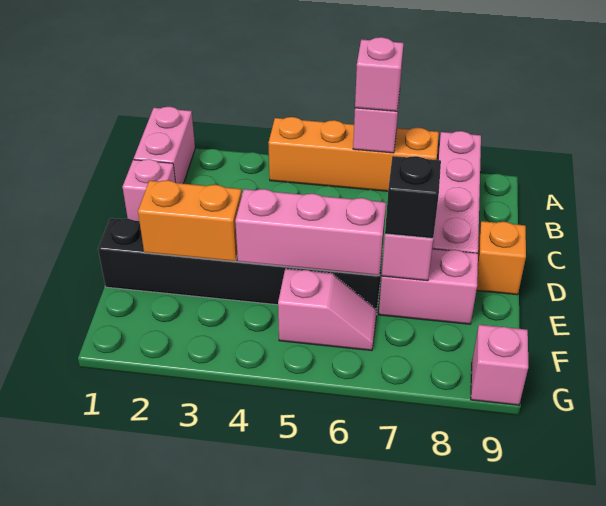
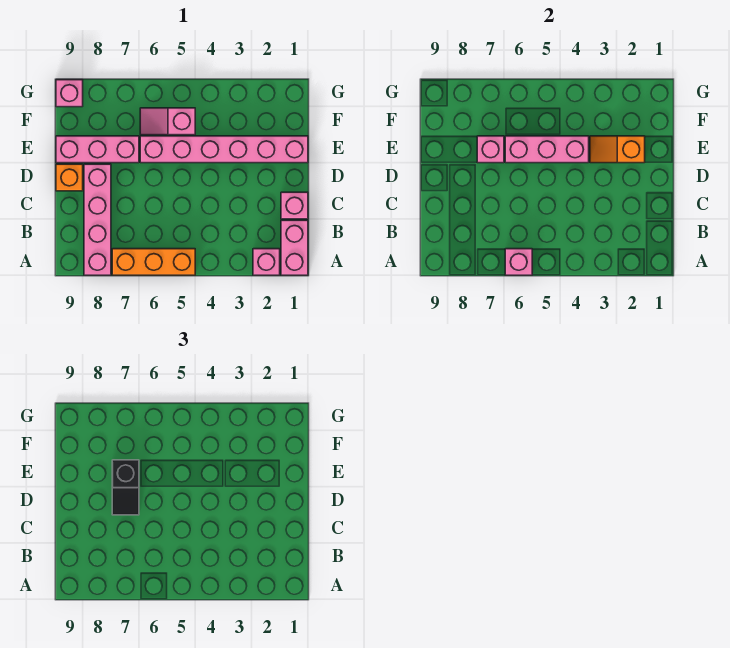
orange brick A4:A7 level 1 -> orange brick A5:A7 level 1
pink brick A6 level 3 -> pink brick A2 level 1
black brick E1:E6 level 1 -> pink brick E1:E6 level 1
orange brick E2:E3 level 2 -> orange slope E2:E3 level 2 top 2
pink brick E7:E8 level 1 -> pink brick E7:E9 level 1

